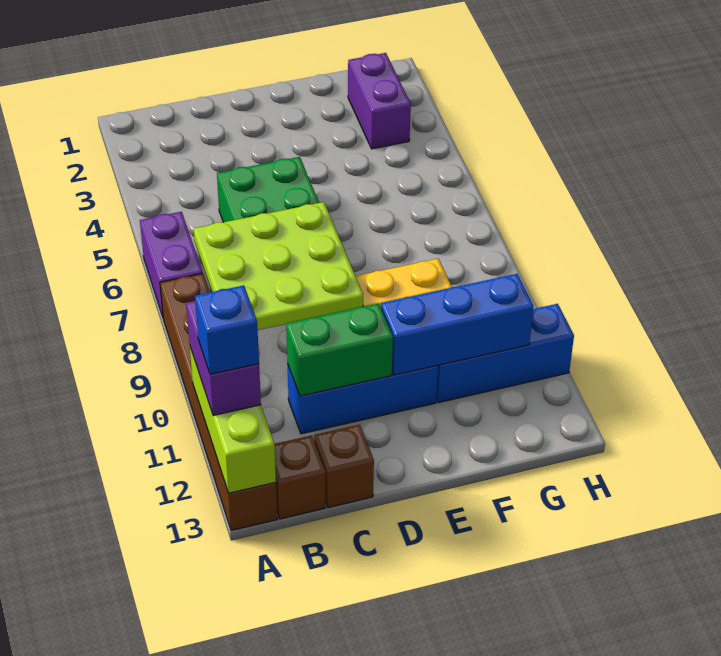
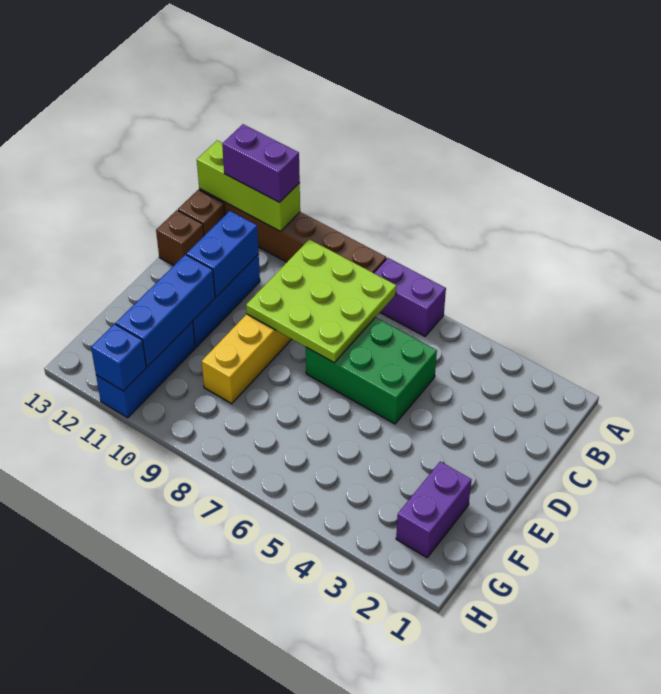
blue brick A12 level 4 -> blue brick H11 level 2
green brick C11:D11 level 2 -> blue brick C11:D11 level 2
purple brick G2:G3 level 1 -> purple brick F2:G2 level 1

